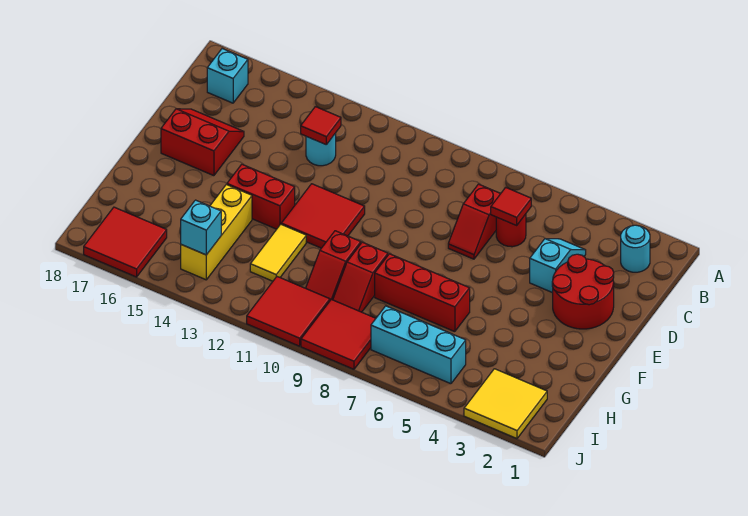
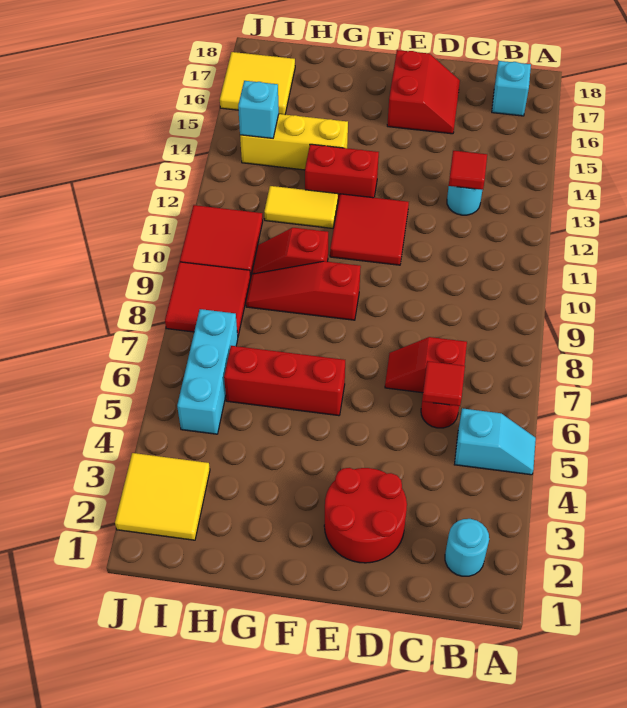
cyan slope C4:D4 level 1 top D -> cyan slope A5:B5 level 1 top B
red brick F13:F14 level 1 -> red brick F13:G13 level 1
red brick G6:G8 level 1 -> red brick F6:H6 level 1
red slope G9:H9 level 1 top G -> red slope F9:H9 level 1 top F
red tile I16:J17 level 1 -> yellow tile I16:J17 level 1

